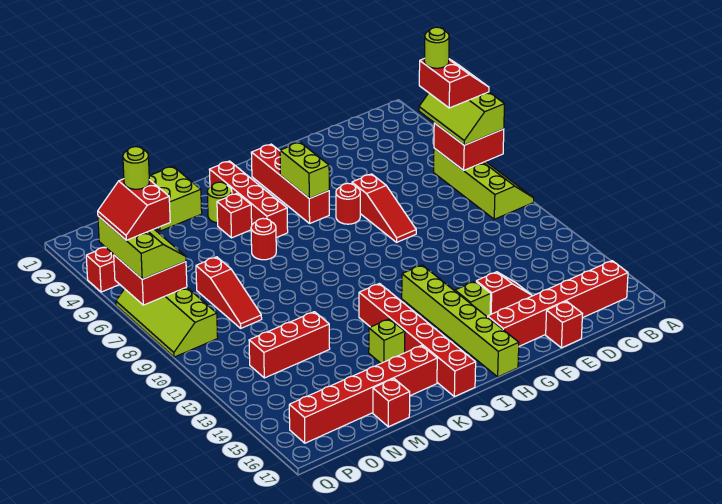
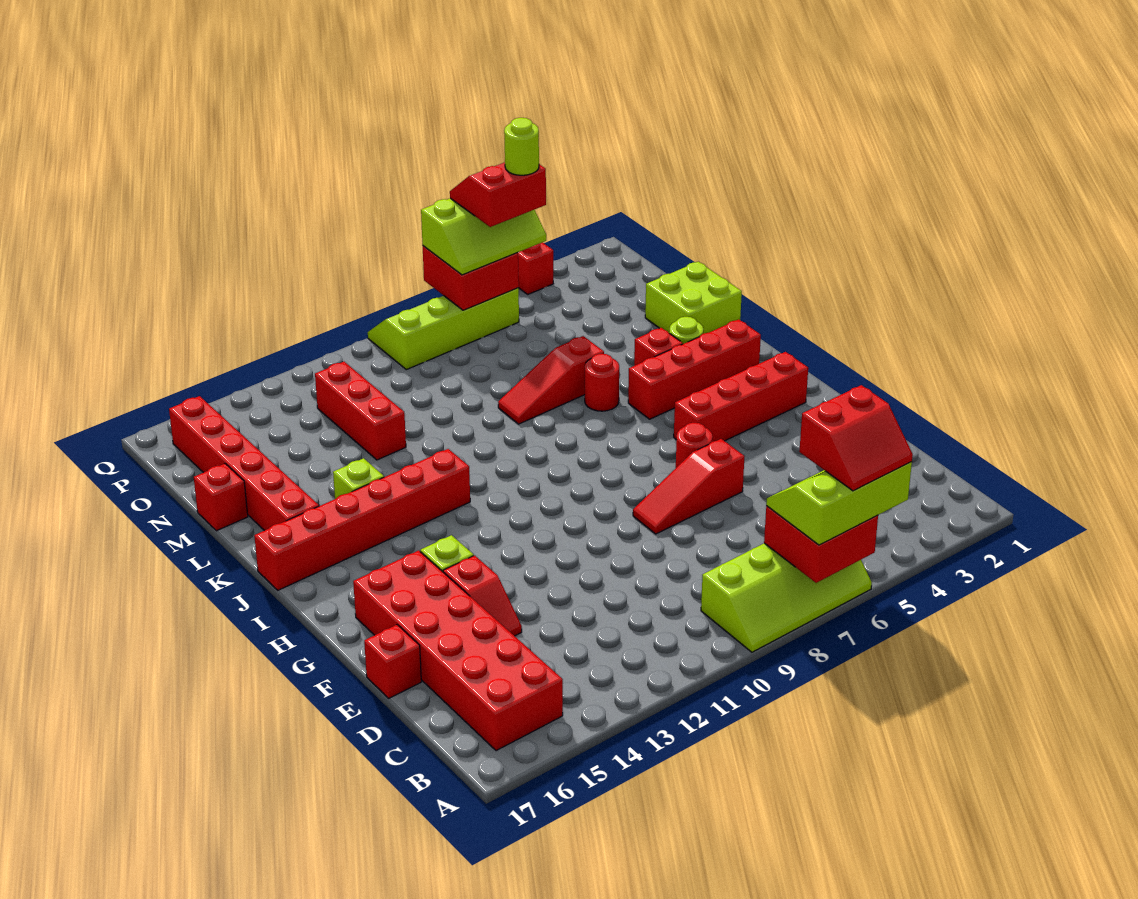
lime round brick B5 level 5 -> none
red brick B16:G16 level 1 -> red brick B15:G16 level 1
lime brick H4:H5 level 2 -> none
lime brick H12:H17 level 1 -> none
red slope N7:N9 level 1 top 7 -> red slope L6:L8 level 1 top 6

